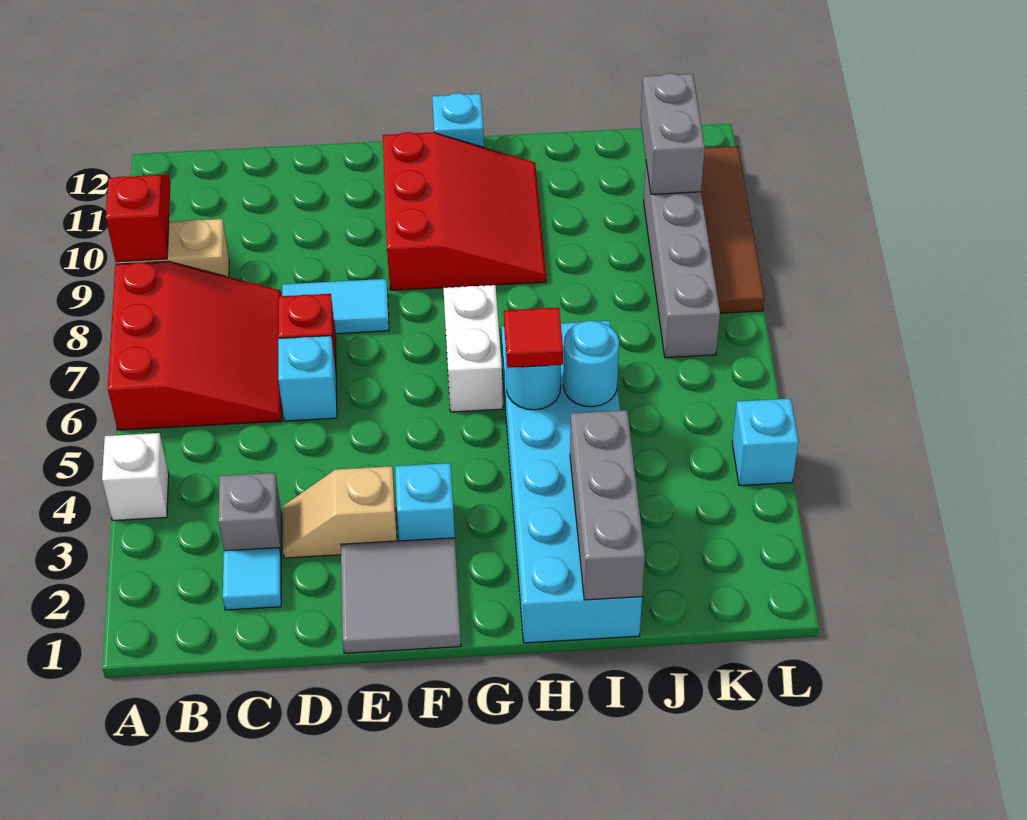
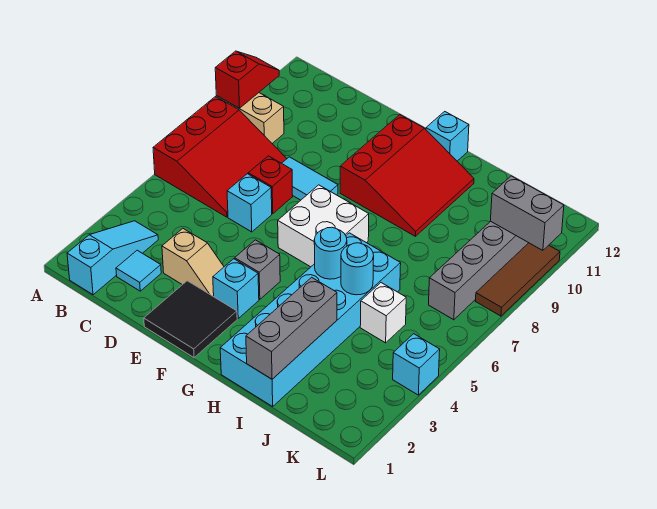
white brick A4 level 1 -> white brick J5 level 1
none -> cyan slope B1:B3 level 1 top 1
grey brick C3 level 1 -> grey brick F4 level 1
tan slope D3:E3 level 1 top E -> tan slope D3:E3 level 1 top D
grey tile E1:F2 level 1 -> black tile E1:F2 level 1
white brick G6:G7 level 1 -> white brick F6:G7 level 1
red tile H5 level 3 -> none
grey brick K10:K11 level 2 -> grey brick K10:L10 level 2
brown tile L8:L11 level 1 -> brown tile L8:L10 level 1

